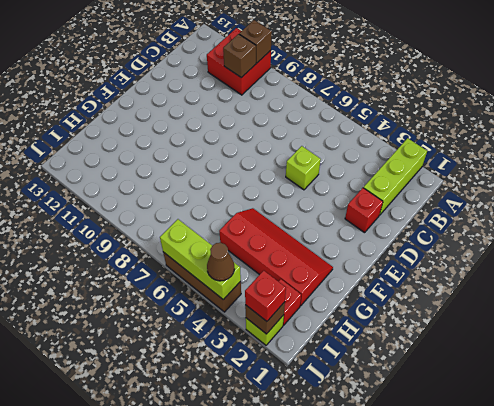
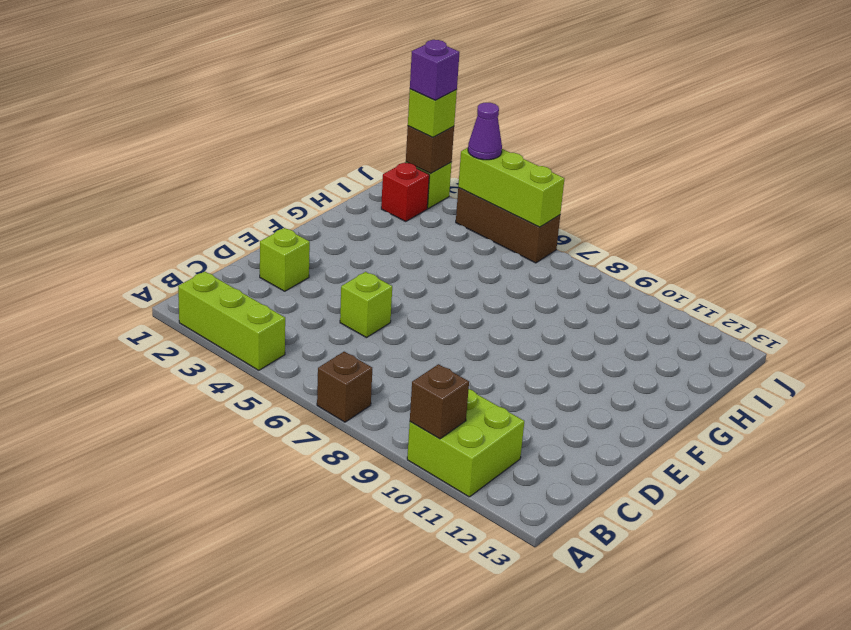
lime brick A2:C2 level 1 -> lime brick A2:A4 level 1
red brick A10:B11 level 1 -> lime brick A10:B11 level 1
brown brick B10 level 2 -> brown brick A7 level 1
red brick D2 level 1 -> lime brick D2 level 1
red slope G2:H5 level 1 top H -> none
red brick J2 level 3 -> lime brick J2 level 3
none -> purple brick J2 level 4
brown cone J4 level 3 -> purple cone J4 level 3

